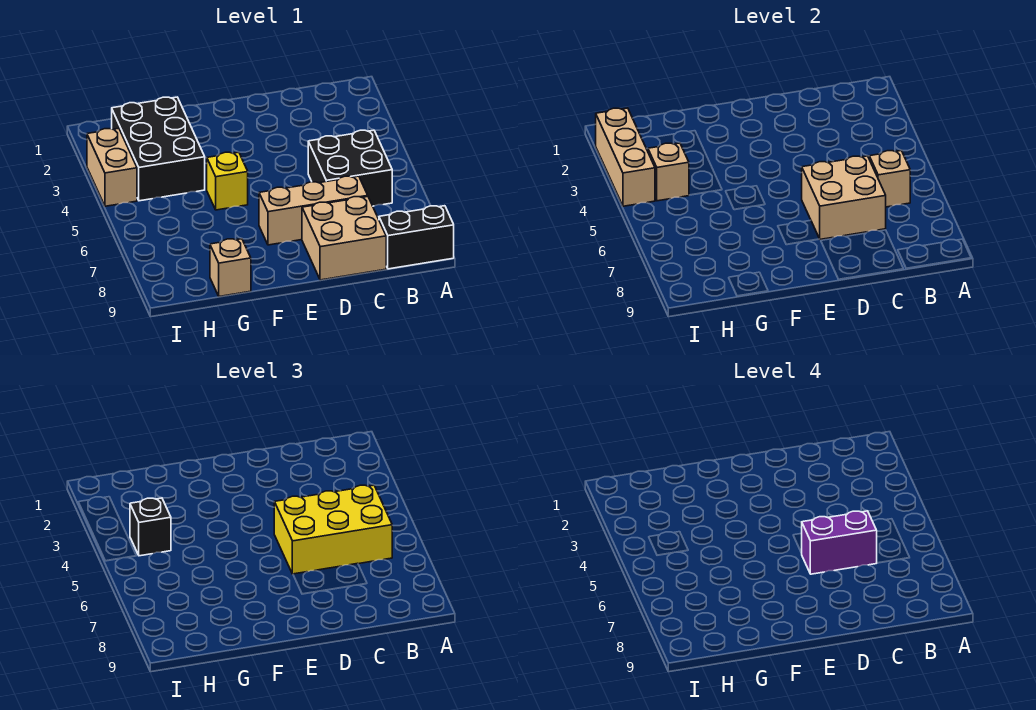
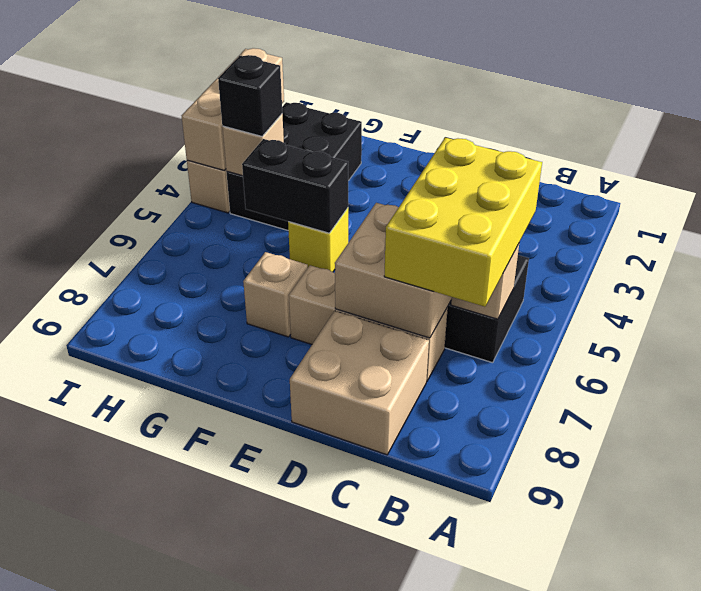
black brick A9:B9 level 1 -> black brick F5:G5 level 2
yellow brick B5:D6 level 3 -> yellow brick B5:C7 level 3
purple brick C6:D6 level 4 -> none
tan brick G9 level 1 -> tan brick F7 level 1

